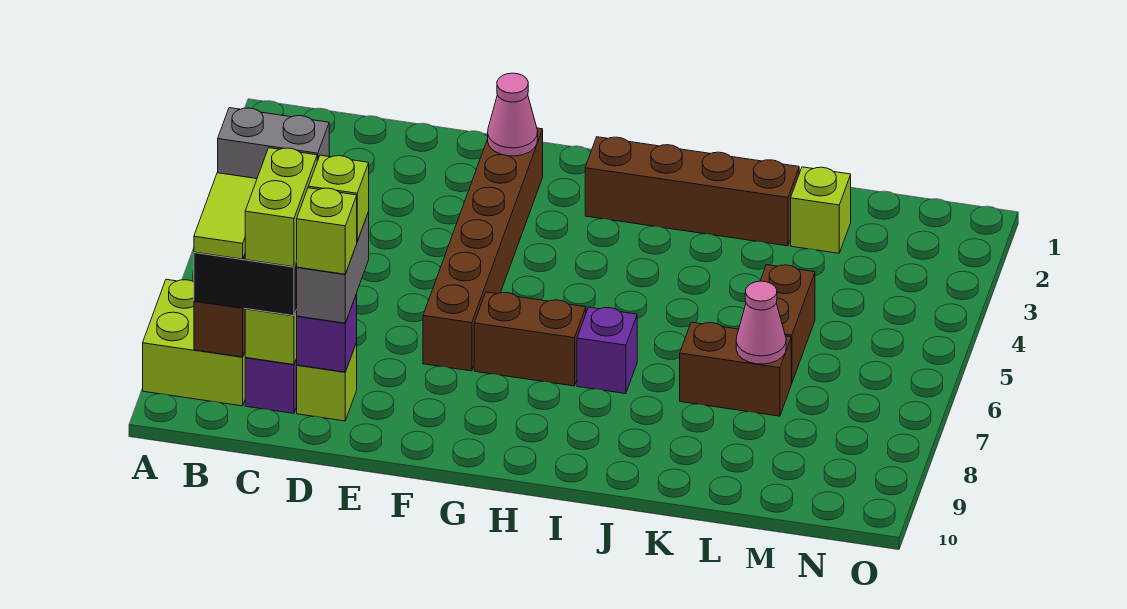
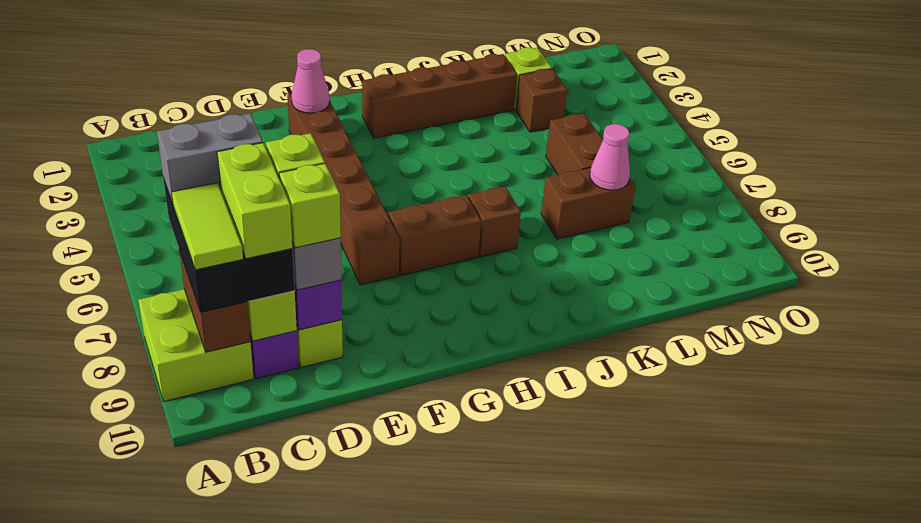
purple brick I7 level 1 -> brown brick I7 level 1
none -> brown brick L3 level 1

